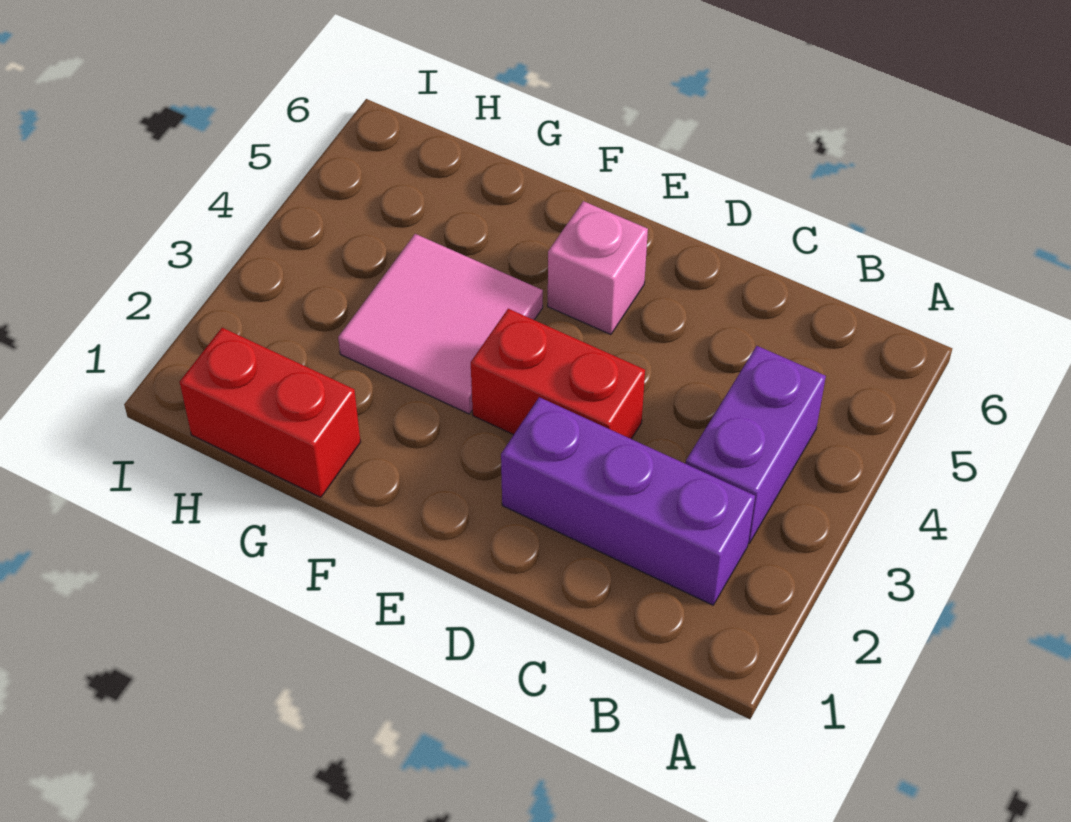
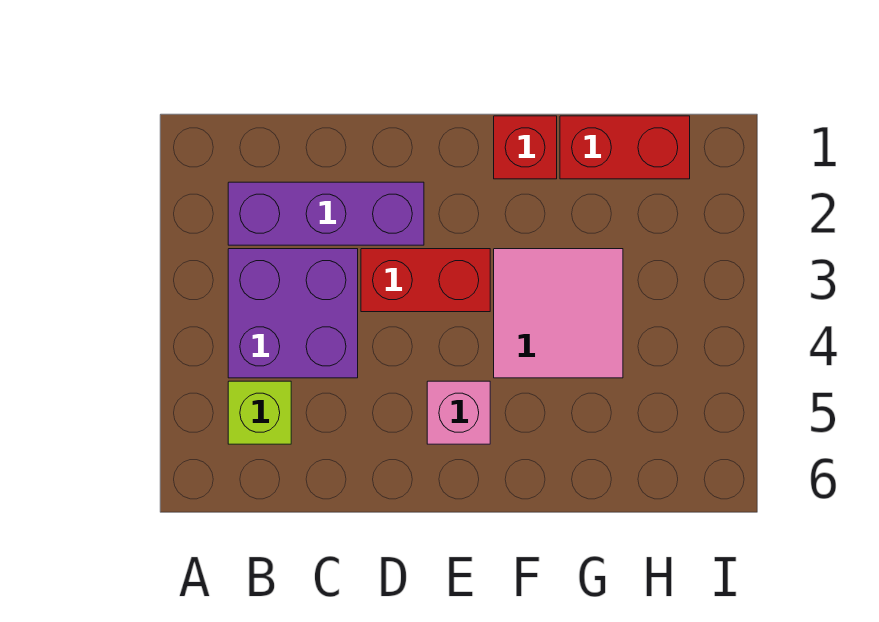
purple brick B3:B4 level 1 -> purple brick B3:C4 level 1
none -> lime brick B5 level 1
none -> red brick F1 level 1

